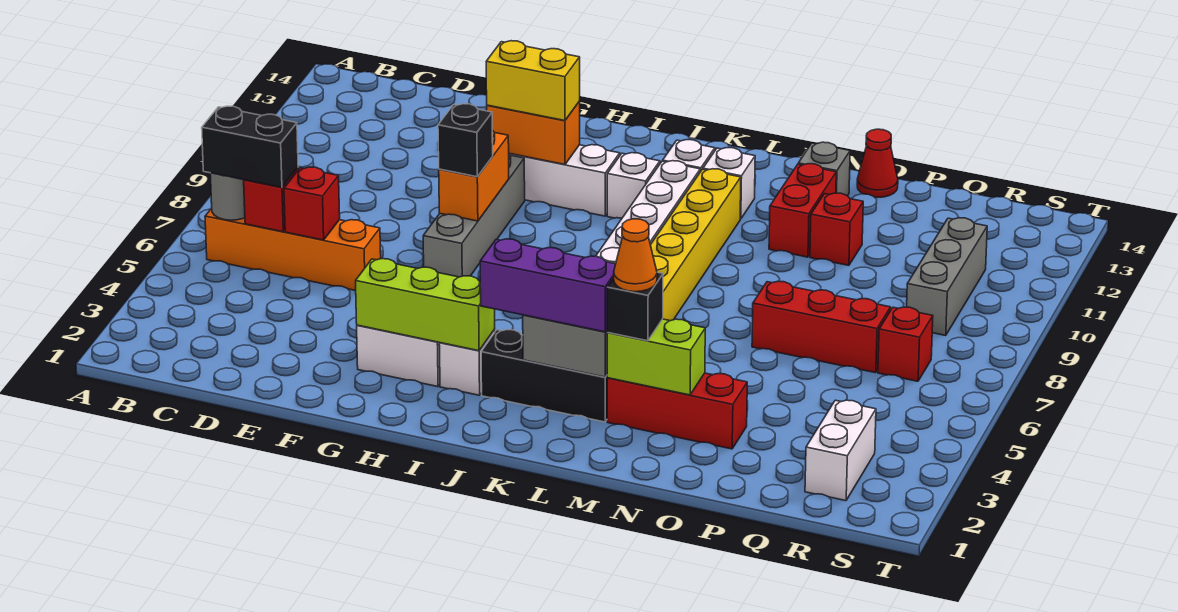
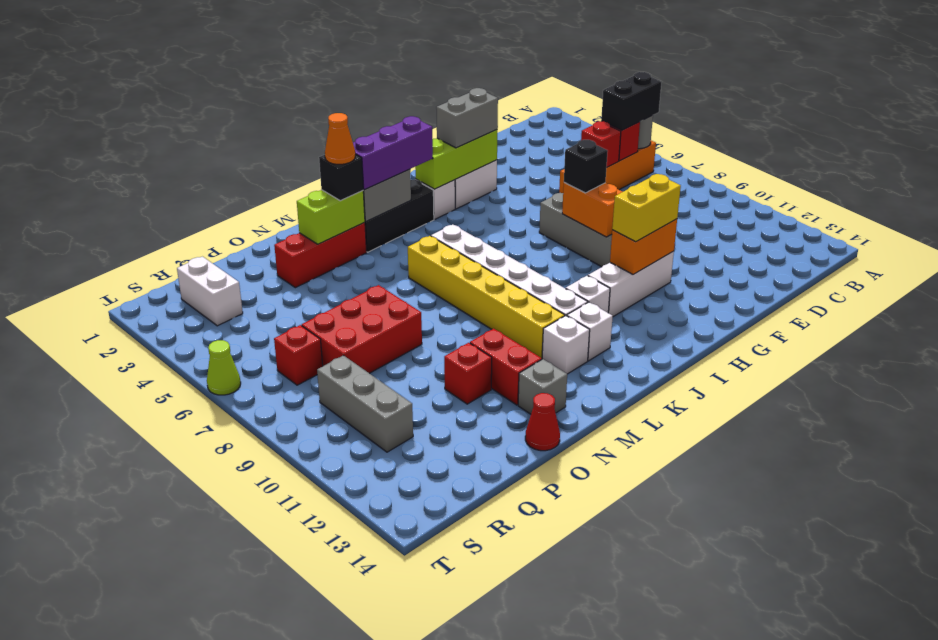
none -> grey brick G3:H3 level 3
red brick O7:Q7 level 1 -> red brick O7:Q8 level 1
none -> lime cone T6 level 1

